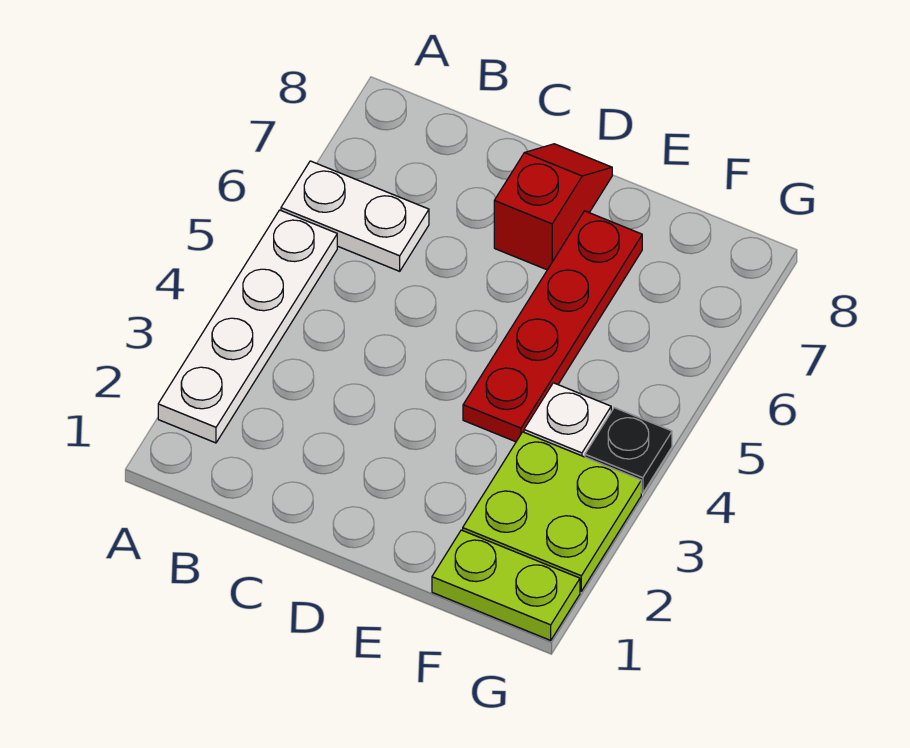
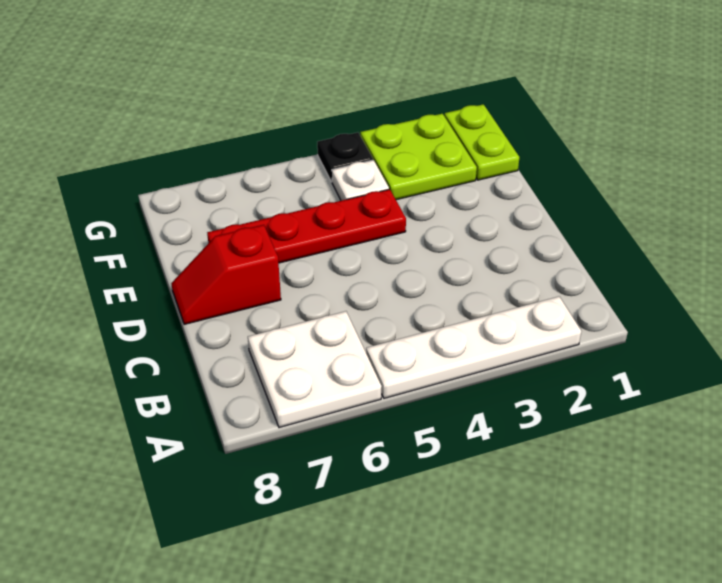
white plate A6:B6 level 1 -> white plate A6:B7 level 1

